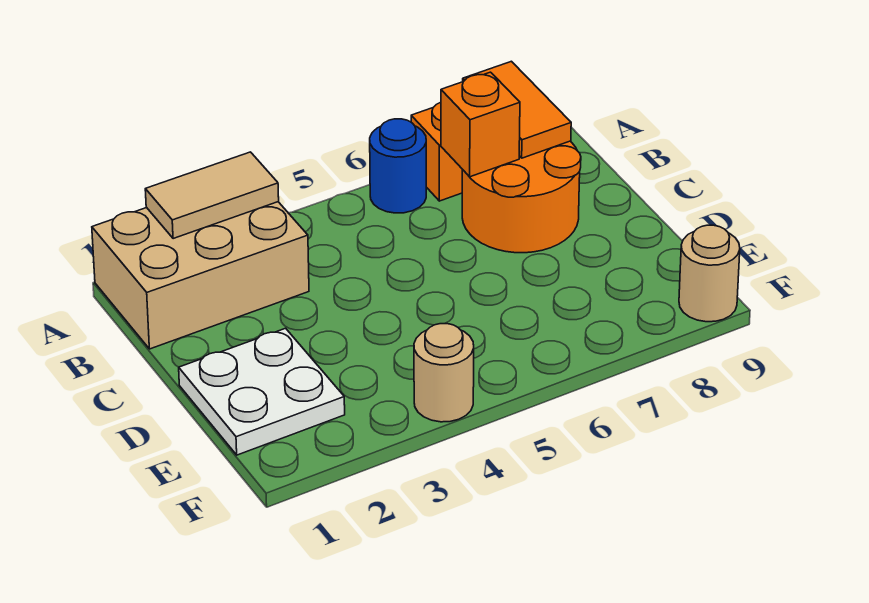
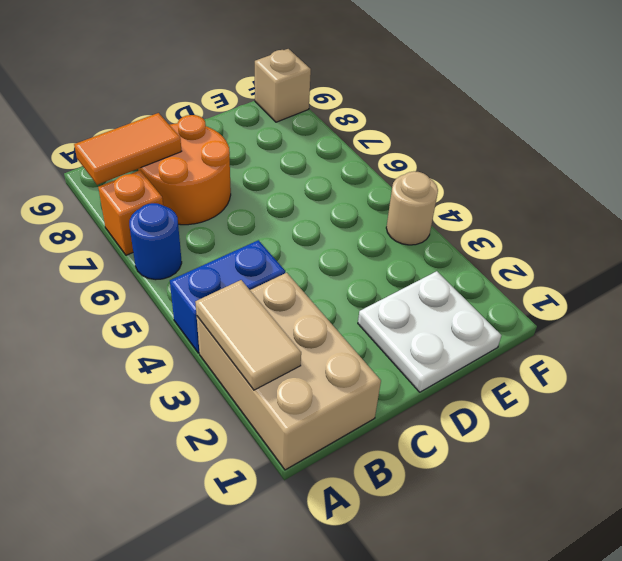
none -> blue brick A4:B4 level 1
orange brick B7 level 2 -> none
tan round brick F9 level 1 -> tan brick F9 level 1

